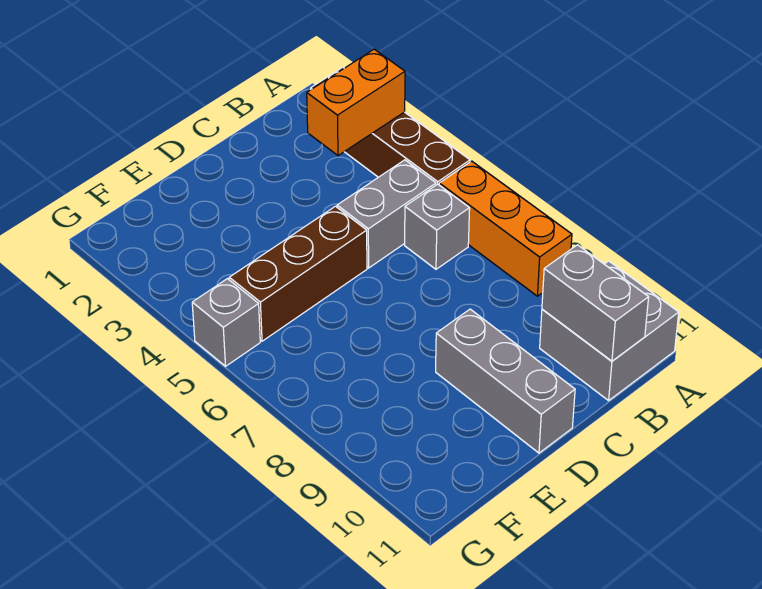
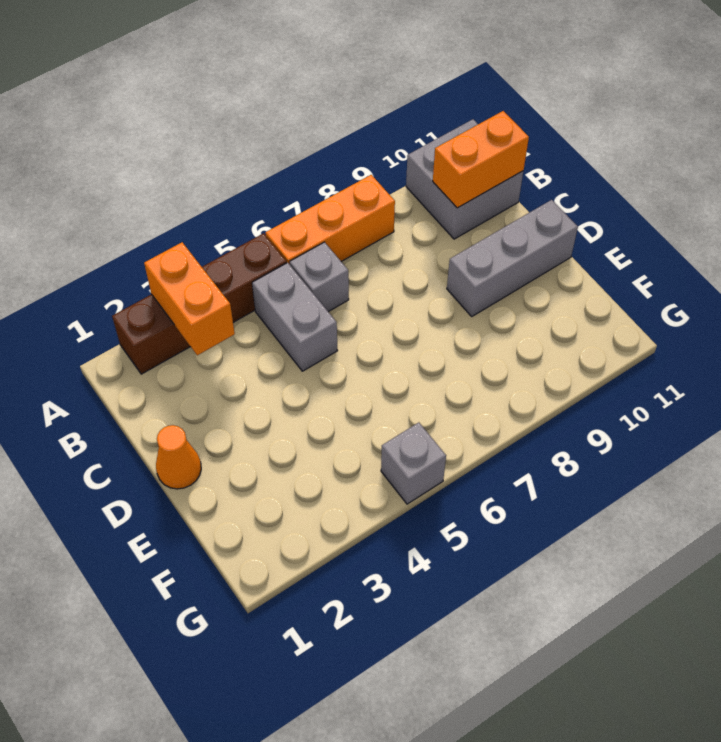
grey brick B10:B11 level 2 -> orange brick B10:B11 level 2
none -> orange cone D1 level 1
brown brick D5:F5 level 1 -> none

